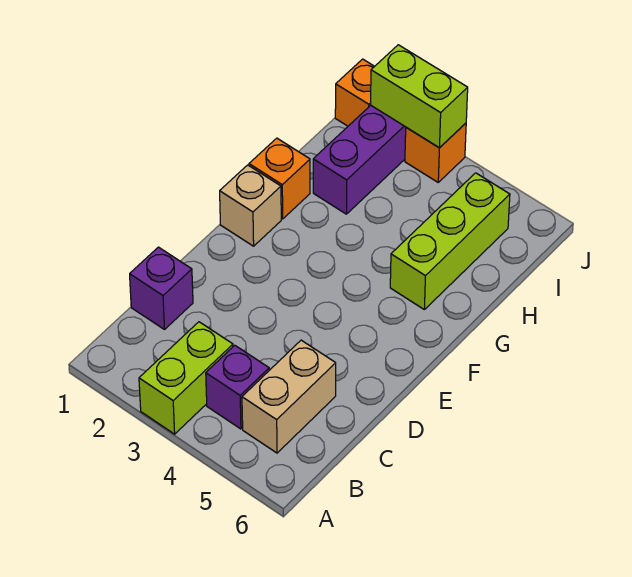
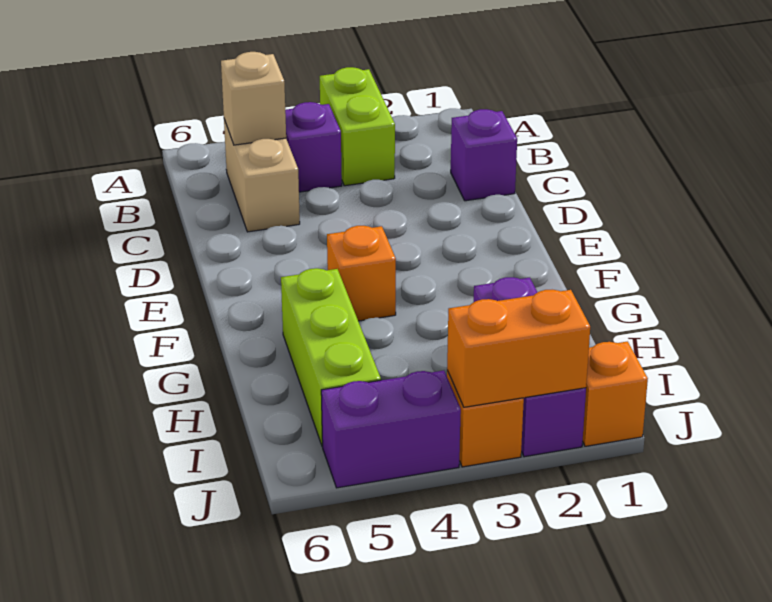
tan brick F1 level 1 -> tan brick B5 level 2
orange brick G1 level 1 -> orange brick F4 level 1
lime brick J2:J3 level 2 -> orange brick J2:J3 level 2
none -> purple brick J4:J5 level 1

